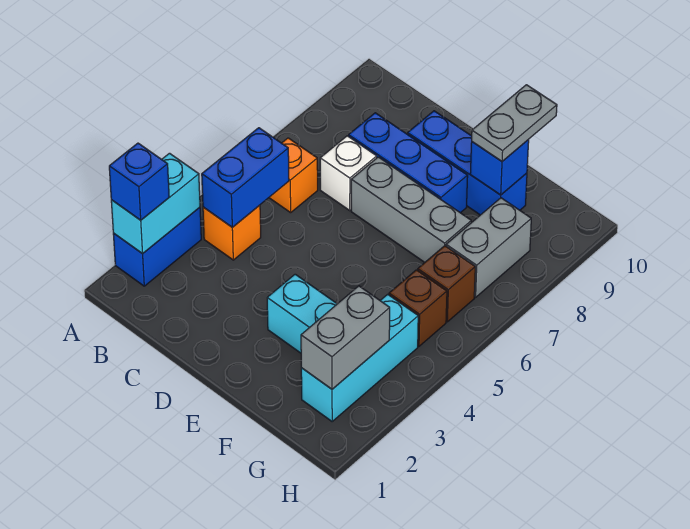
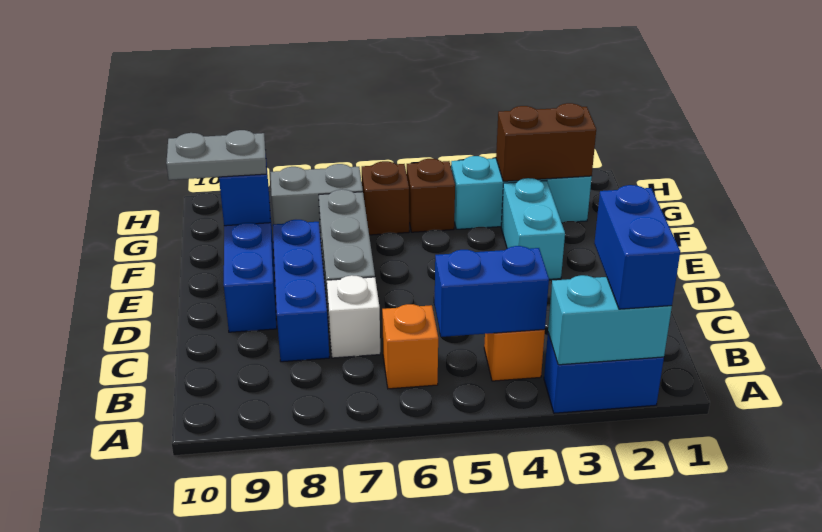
blue brick A2 level 3 -> blue brick A2:B2 level 3
grey brick G2:G3 level 2 -> brown brick G2:G3 level 2

